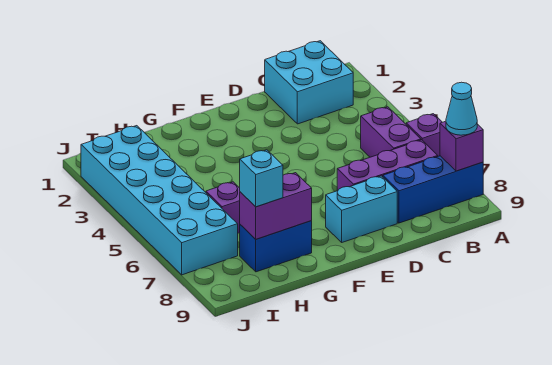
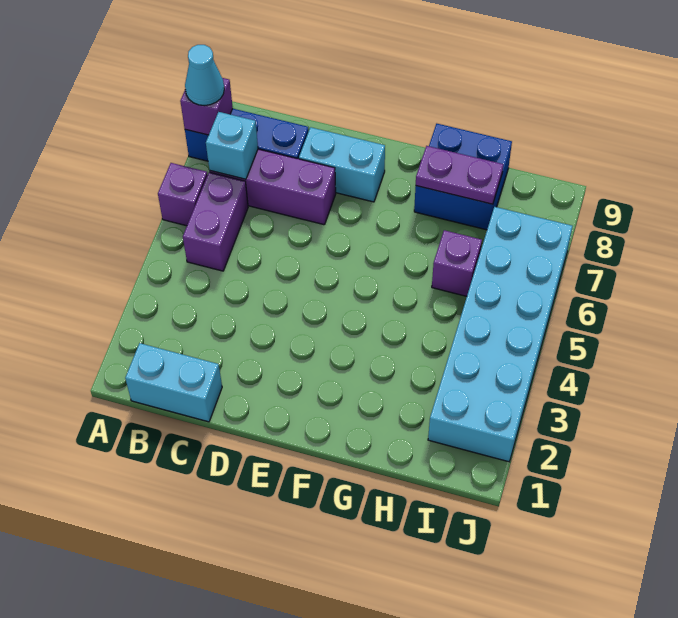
cyan brick B1:C2 level 1 -> cyan brick B1:C1 level 1
blue brick G8:H8 level 1 -> blue brick G8:H9 level 1
purple brick G8:H8 level 2 -> purple plate G8:H8 level 2
cyan brick H8 level 3 -> cyan brick B7 level 2

